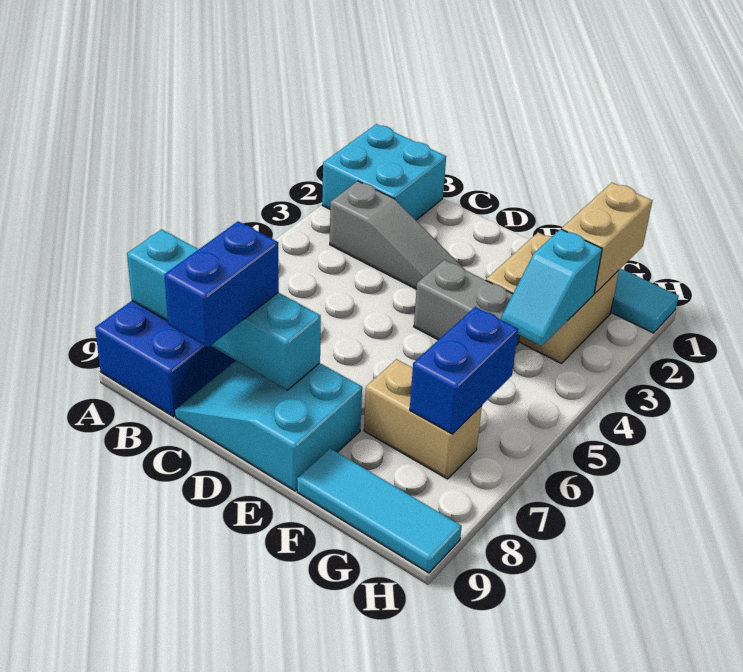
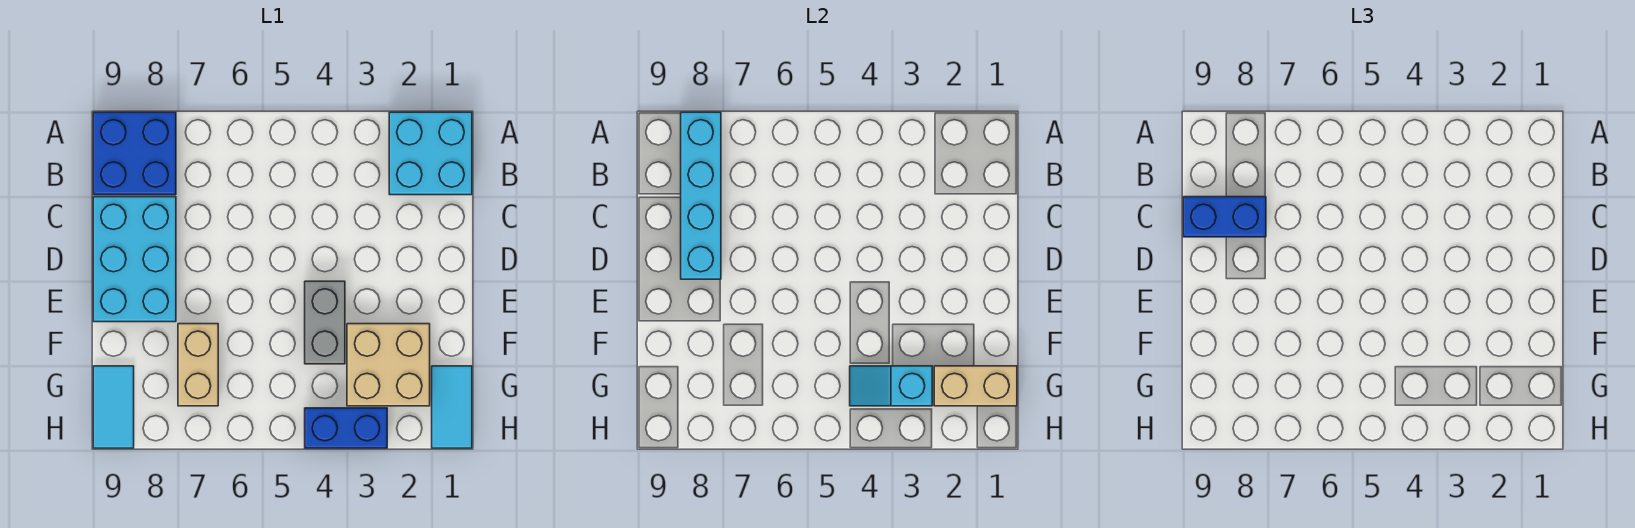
grey slope B3:D3 level 1 top B -> none
cyan slope C8:E9 level 1 top E -> cyan brick C8:E9 level 1
cyan tile F9:H9 level 1 -> cyan tile G9:H9 level 1
blue brick G6:G7 level 2 -> blue brick H3:H4 level 1

